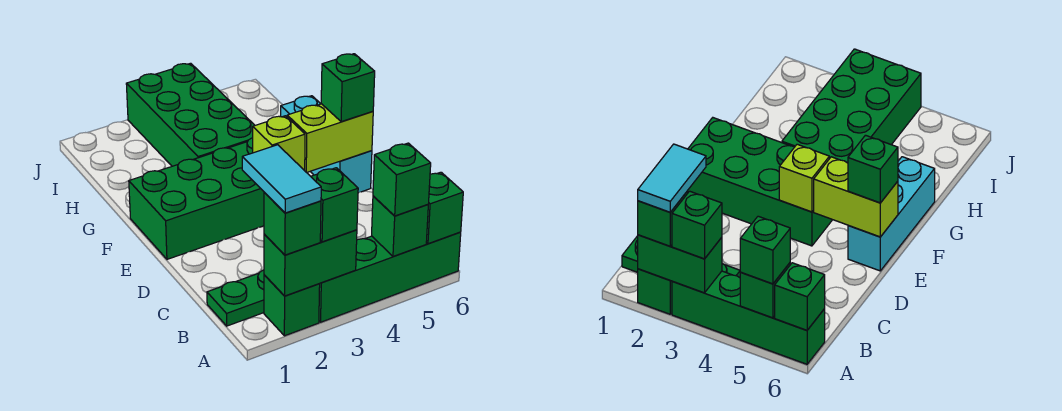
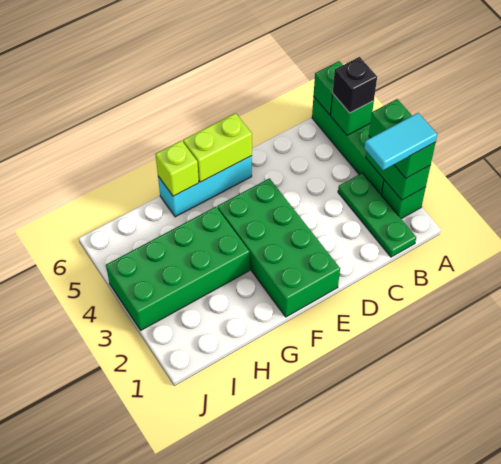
green brick A5 level 3 -> black brick A5 level 3
lime brick E4 level 2 -> lime brick G6 level 2
lime brick E5:E6 level 2 -> lime brick E6:F6 level 2
green brick E6 level 3 -> none

